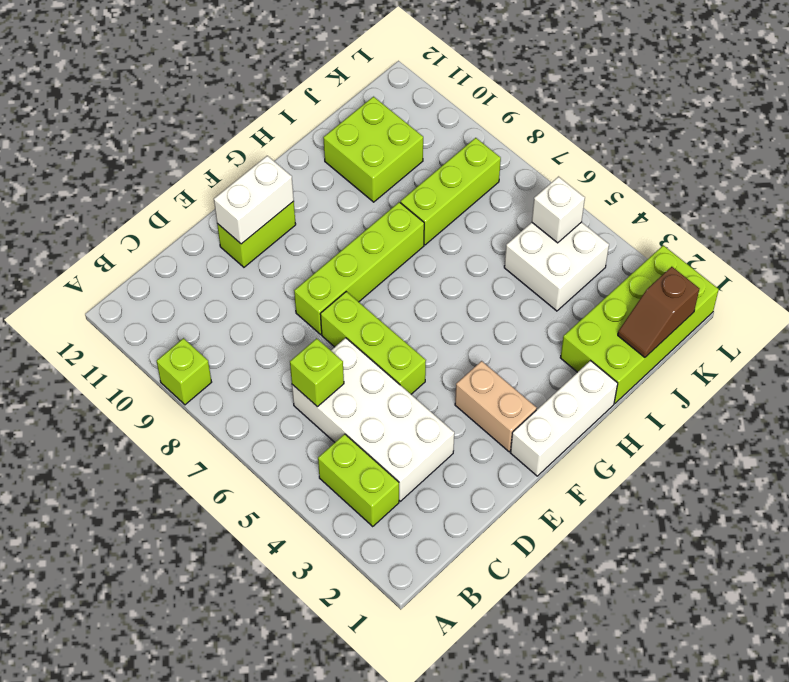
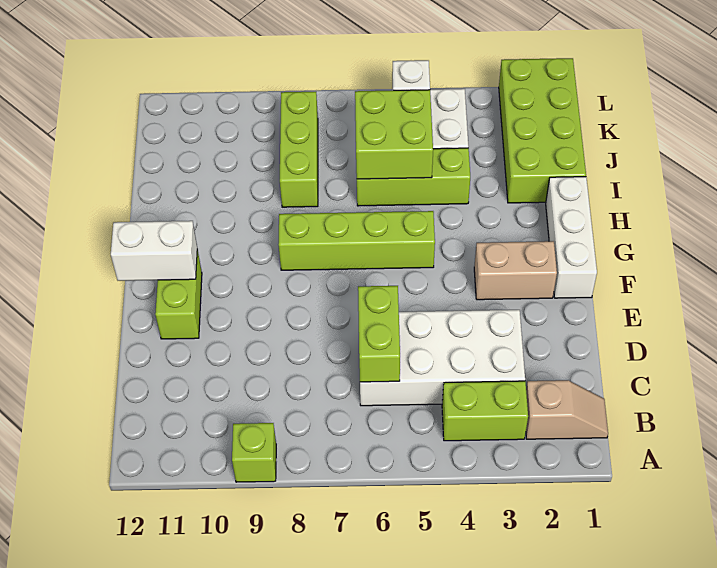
none -> tan slope B1:B2 level 1 top 2
lime brick C6 level 2 -> lime brick C6:D6 level 2
lime brick E5:E7 level 1 -> lime brick I4:I6 level 1
lime brick E8:H8 level 1 -> lime brick G5:G8 level 1
white brick E11:F11 level 2 -> white brick F11:F12 level 2
lime brick I10:J11 level 1 -> lime brick I5:J6 level 2
brown slope J1:K1 level 2 top K -> none

